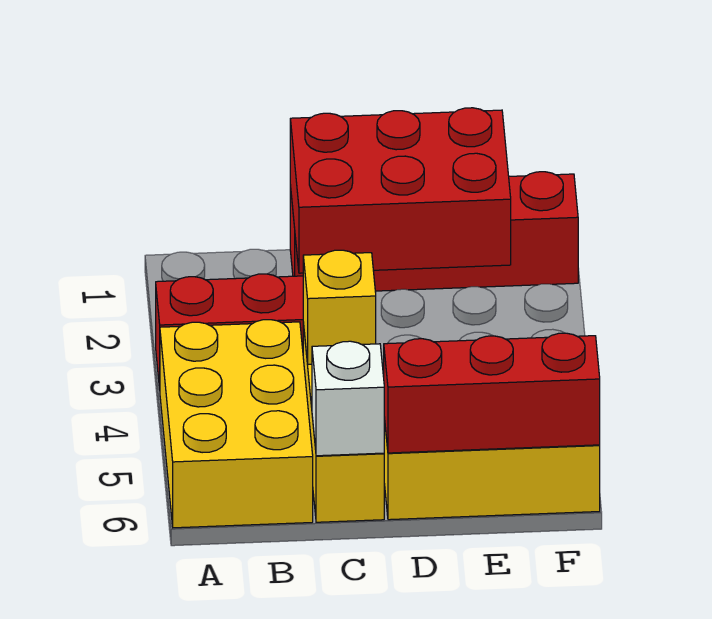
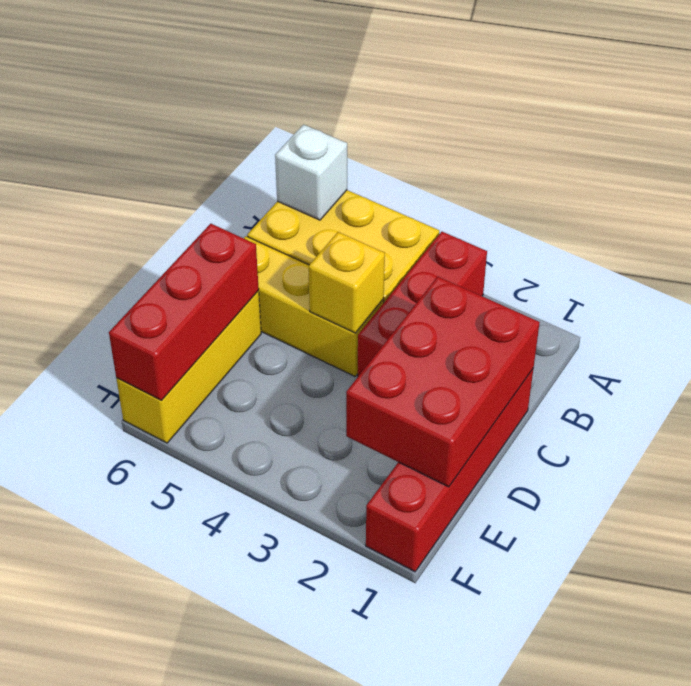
white brick C6 level 2 -> white brick A6 level 2

